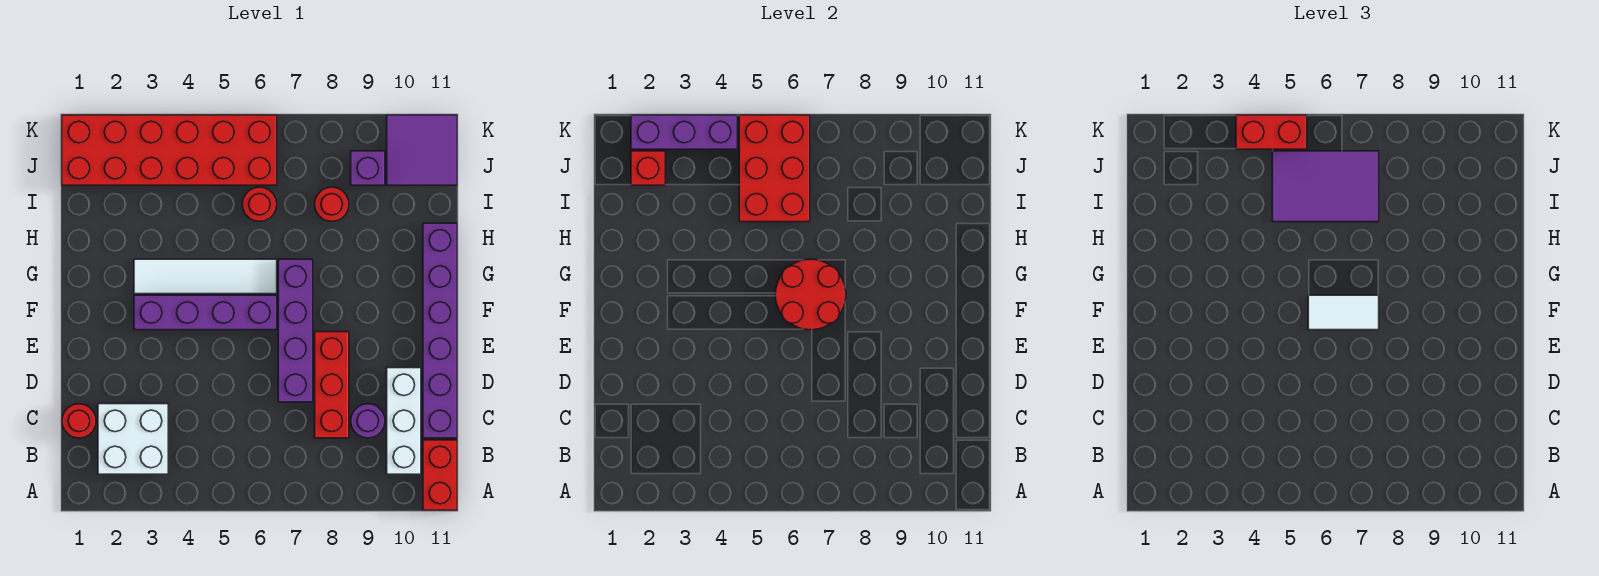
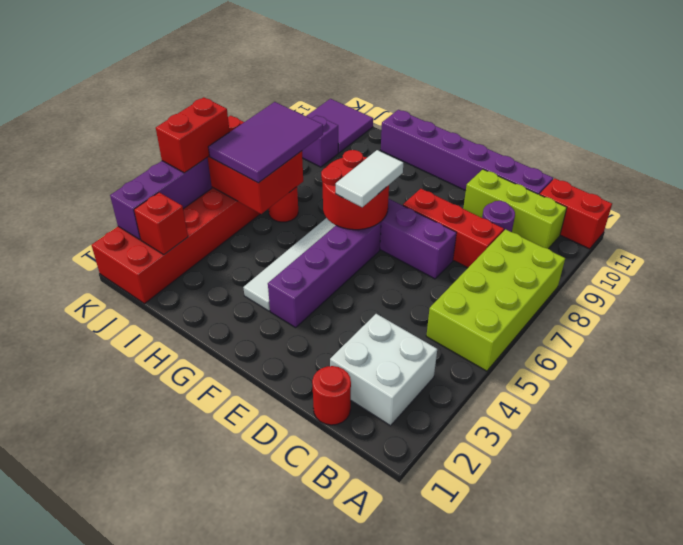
none -> lime brick A5:B8 level 1
white brick B10:D10 level 1 -> lime brick B10:D10 level 1
red round brick I8 level 1 -> none

